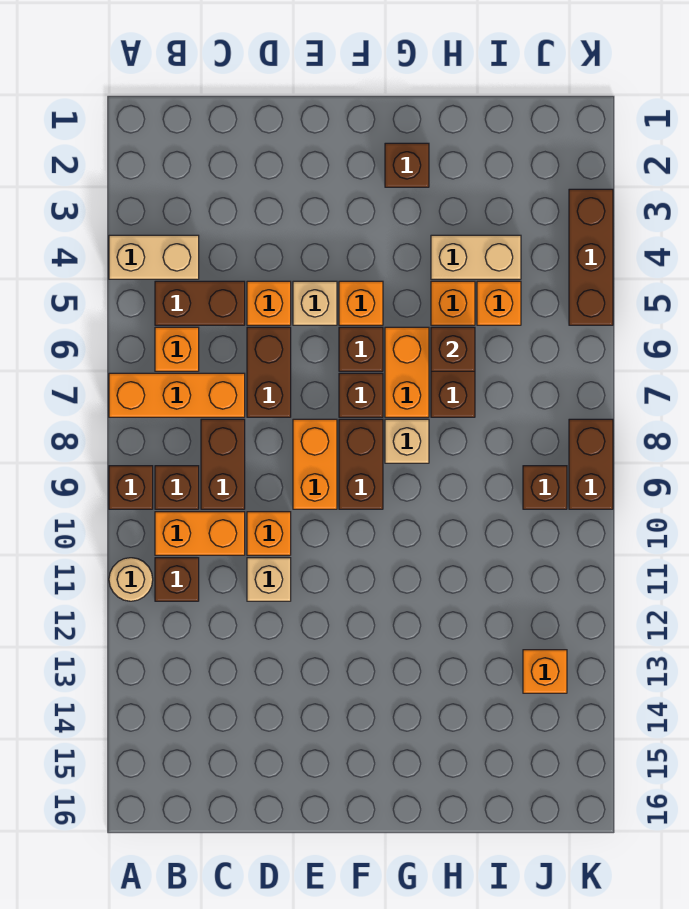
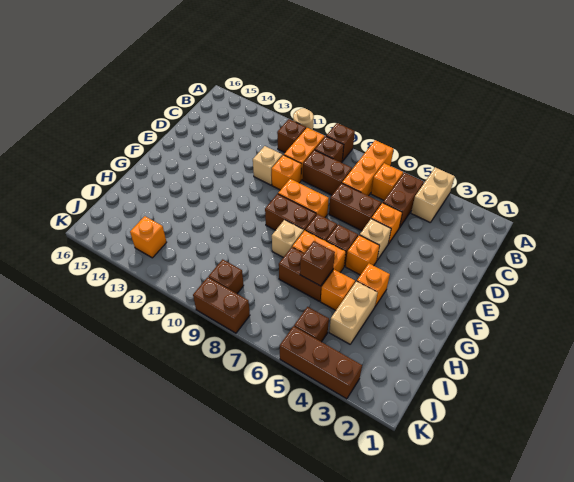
brown brick G2 level 1 -> brown brick J5 level 1
orange brick I5 level 1 -> orange brick G4 level 1

